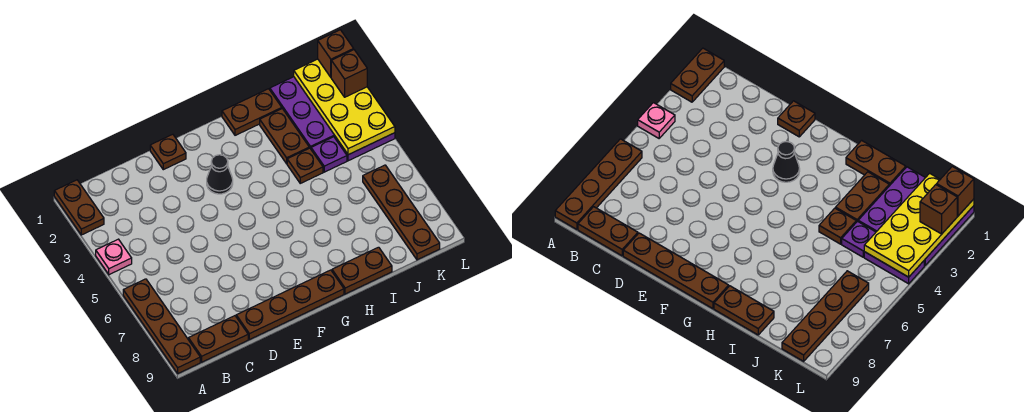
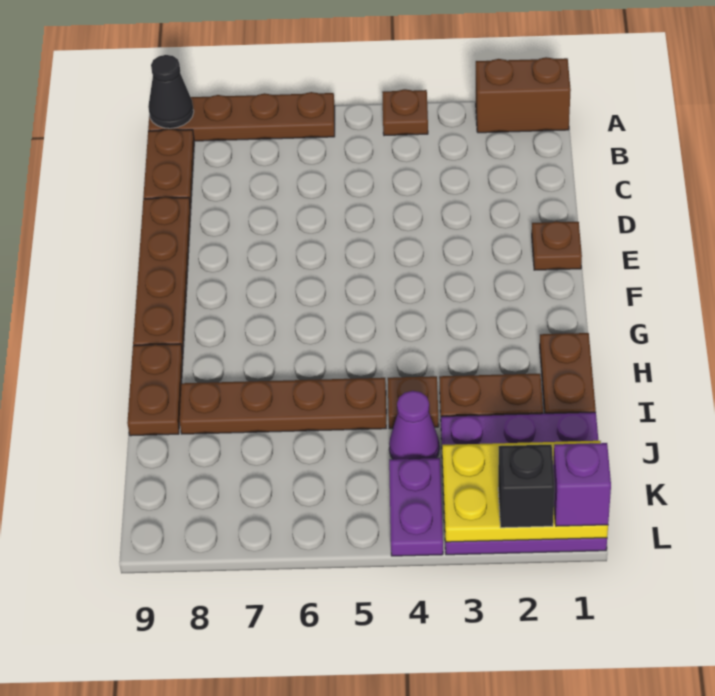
brown plate A1:A2 level 1 -> brown brick A1:A2 level 1
pink plate A4 level 1 -> brown plate A4 level 1
black cone F3 level 1 -> black cone A9 level 2
purple plate J4 level 1 -> purple cone J4 level 1
yellow plate K1:L4 level 2 -> yellow plate K1:L3 level 2
brown plate K6:K9 level 1 -> brown plate I5:I8 level 1
brown brick L1 level 3 -> purple brick L1 level 3
brown brick L2 level 3 -> black brick L2 level 3

